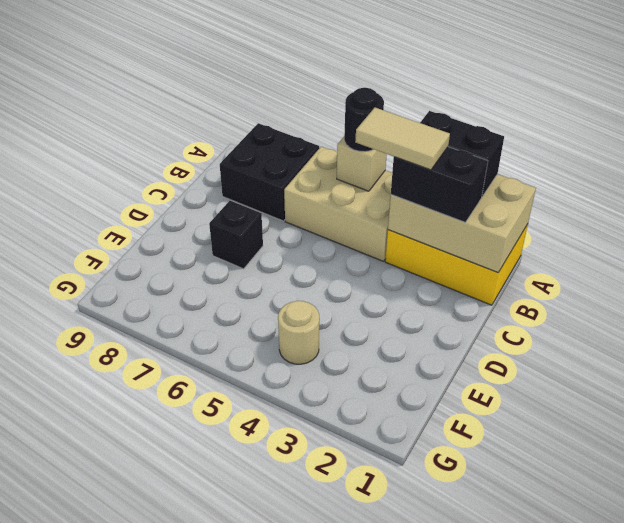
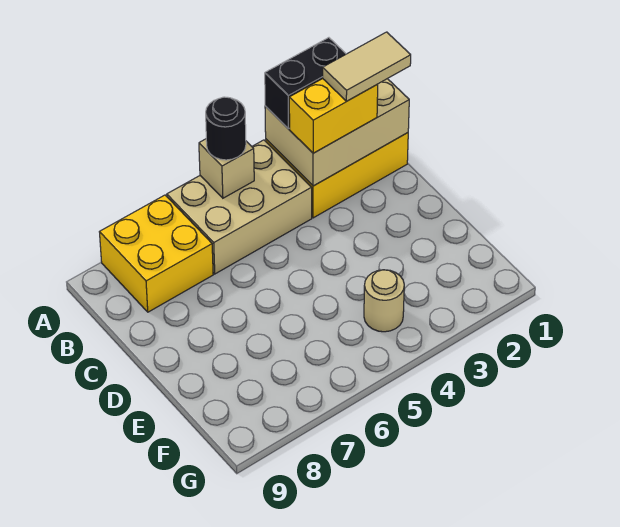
black brick A7:B8 level 1 -> yellow brick A7:B8 level 1
black brick B2:B3 level 3 -> yellow brick B2:B3 level 3
tan tile B3:B4 level 4 -> tan tile B1:B2 level 4
black brick D7 level 1 -> none

